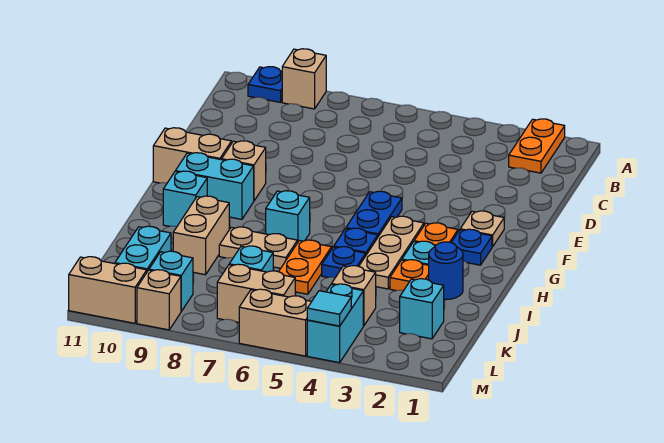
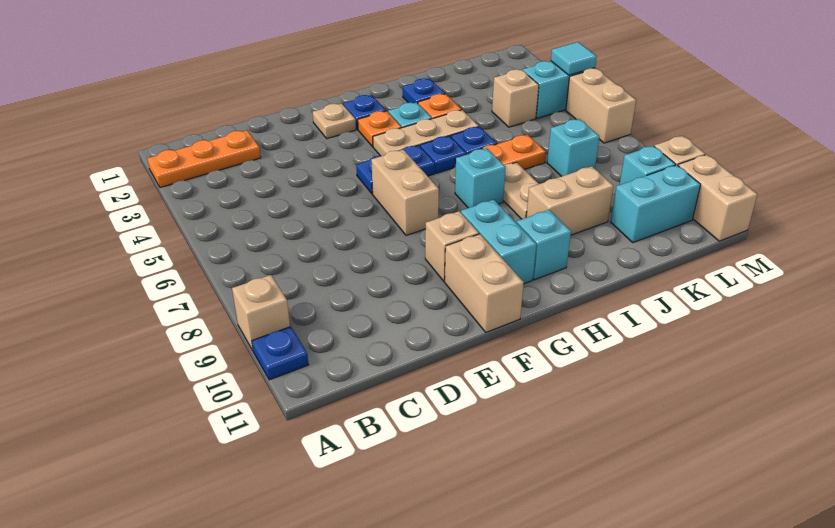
orange plate A2:B2 level 1 -> orange plate A2:C2 level 1
blue round brick I2 level 1 -> blue plate I2 level 1
cyan brick K2 level 1 -> none
tan brick L6:L7 level 1 -> tan brick F6:F7 level 1

